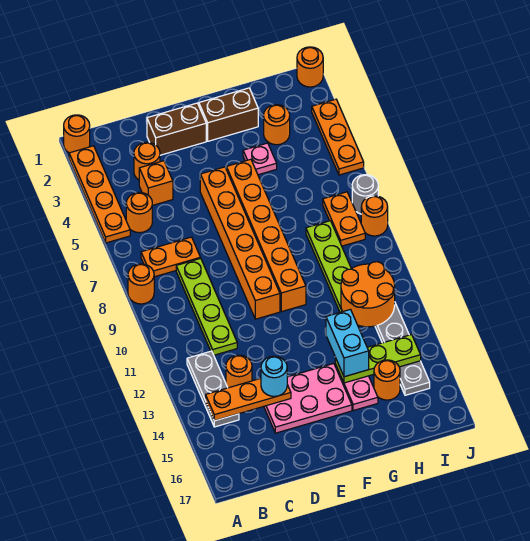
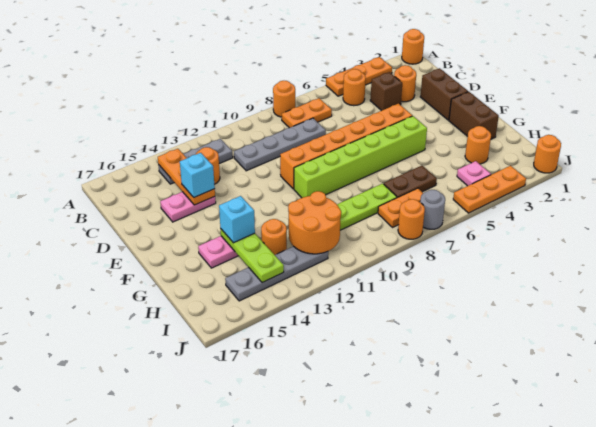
orange plate A2:A5 level 1 -> orange plate A3:A5 level 1
orange plate B7:C7 level 1 -> orange plate B7:B8 level 1
orange brick C4 level 1 -> brown brick C4 level 1
lime plate C8:C11 level 1 -> grey plate C8:C11 level 1
pink plate D14:F15 level 1 -> pink plate D14:D15 level 1
cyan round brick D14 level 3 -> cyan brick D14 level 3
orange brick F5:F10 level 1 -> lime brick F5:F10 level 1
pink plate G4 level 1 -> pink plate I4 level 1
cyan brick G13:G14 level 3 -> cyan brick G14 level 3
none -> brown plate H6:H7 level 1
orange round brick H15 level 1 -> orange round brick H13 level 1

